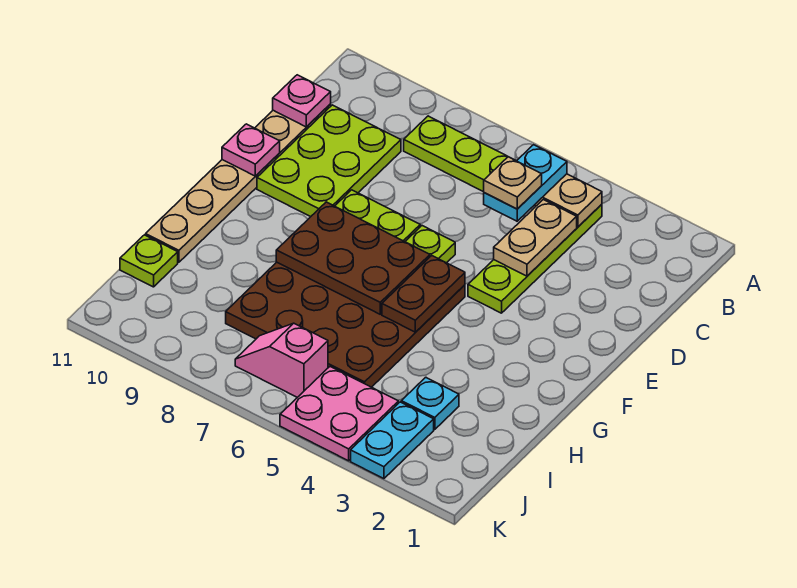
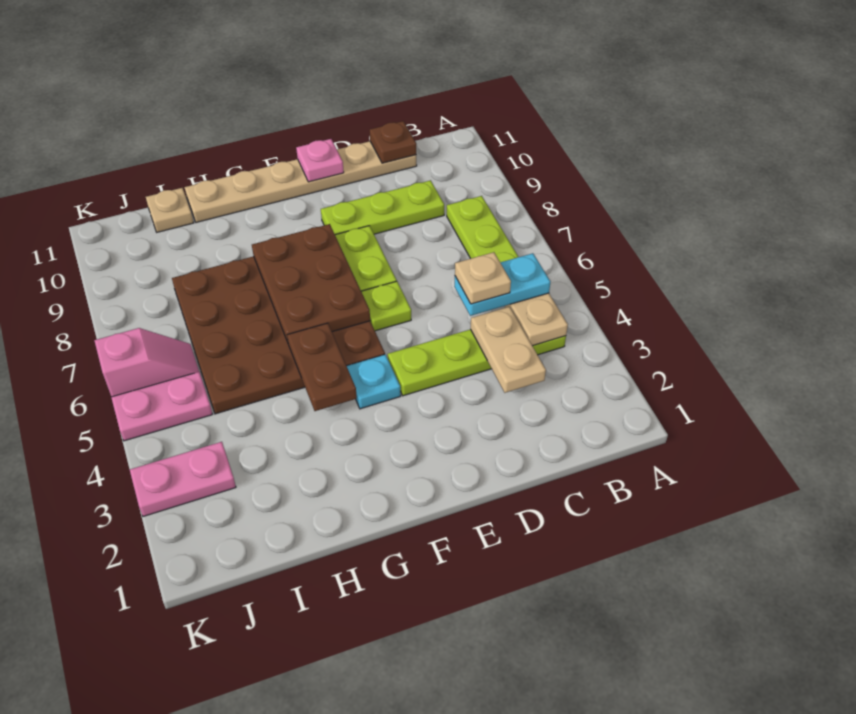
tan plate C4:D4 level 2 -> tan plate C3:C4 level 2
lime plate C9:E10 level 1 -> lime plate C9:E9 level 1
pink plate C11 level 2 -> brown plate C11 level 2
brown plate F5:G5 level 2 -> brown plate G4:G5 level 2
cyan plate I3 level 1 -> cyan plate F4 level 1
lime plate I11 level 1 -> tan plate I11 level 1
cyan plate J3:K3 level 1 -> pink plate J3:K3 level 1
pink plate J4:K5 level 1 -> pink plate J5:K5 level 1
pink slope J6:J7 level 1 top 6 -> pink slope J6:K6 level 1 top K

